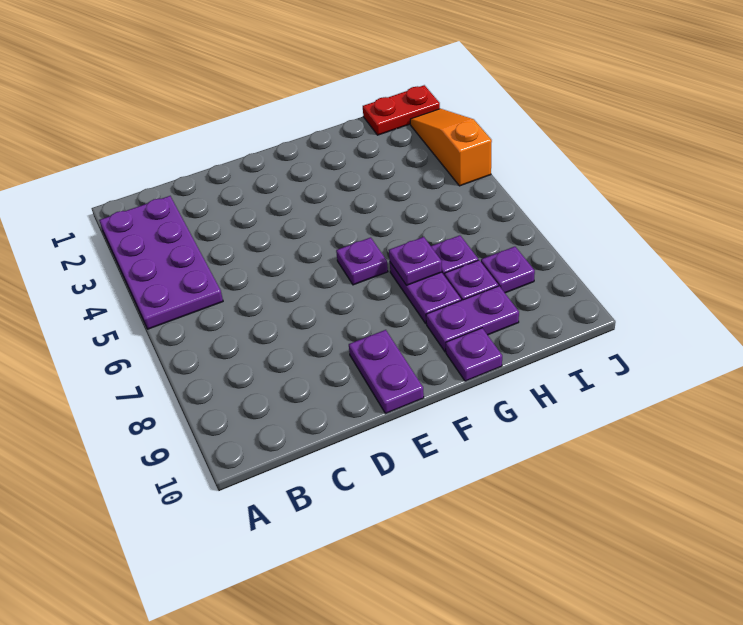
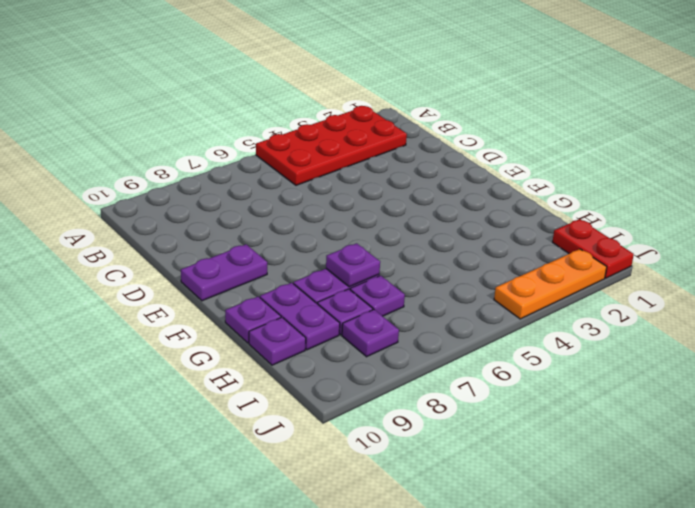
purple plate A2:B5 level 1 -> red plate A2:B5 level 1
purple plate F6 level 1 -> purple plate H10 level 1
orange slope J2:J4 level 1 top 4 -> orange plate J2:J4 level 1

